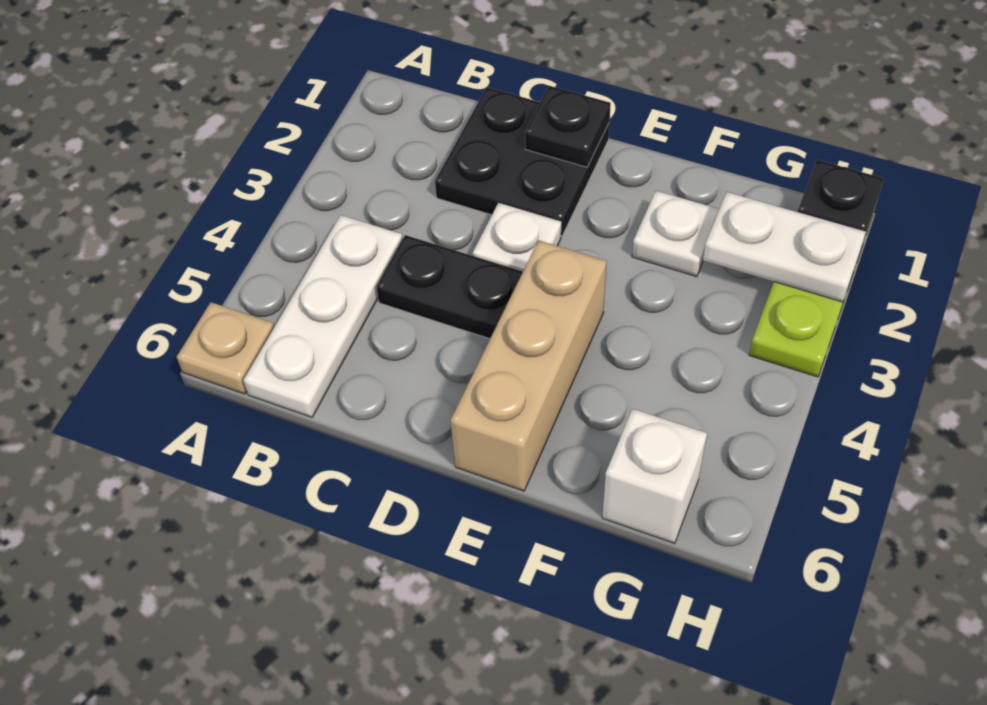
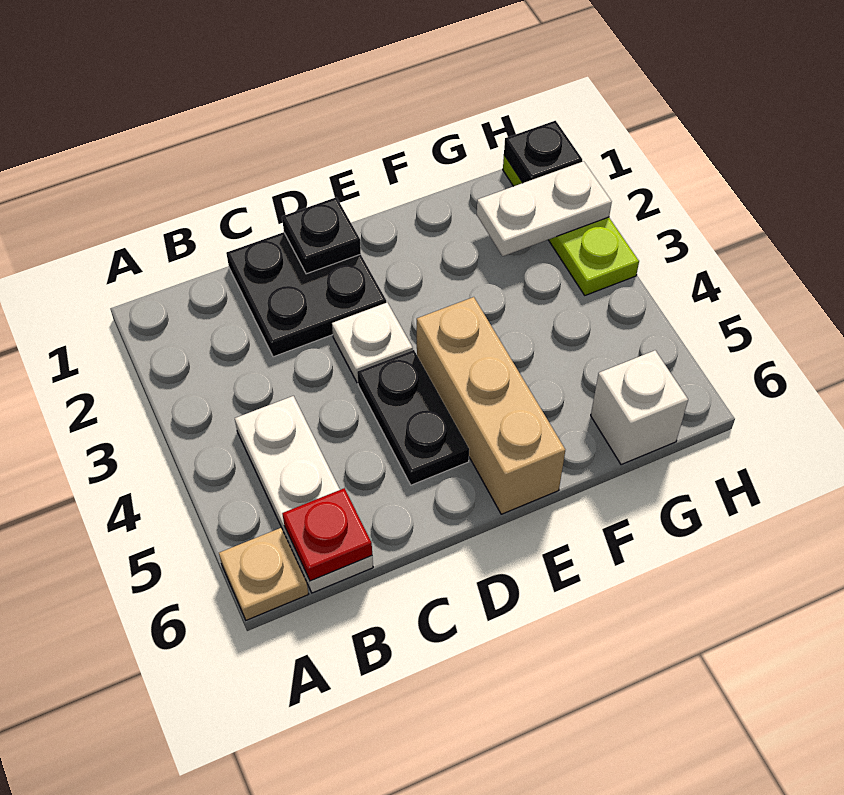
none -> red plate B6 level 2
black plate C4:D4 level 1 -> black plate D4:D5 level 1
white plate F2 level 1 -> none

